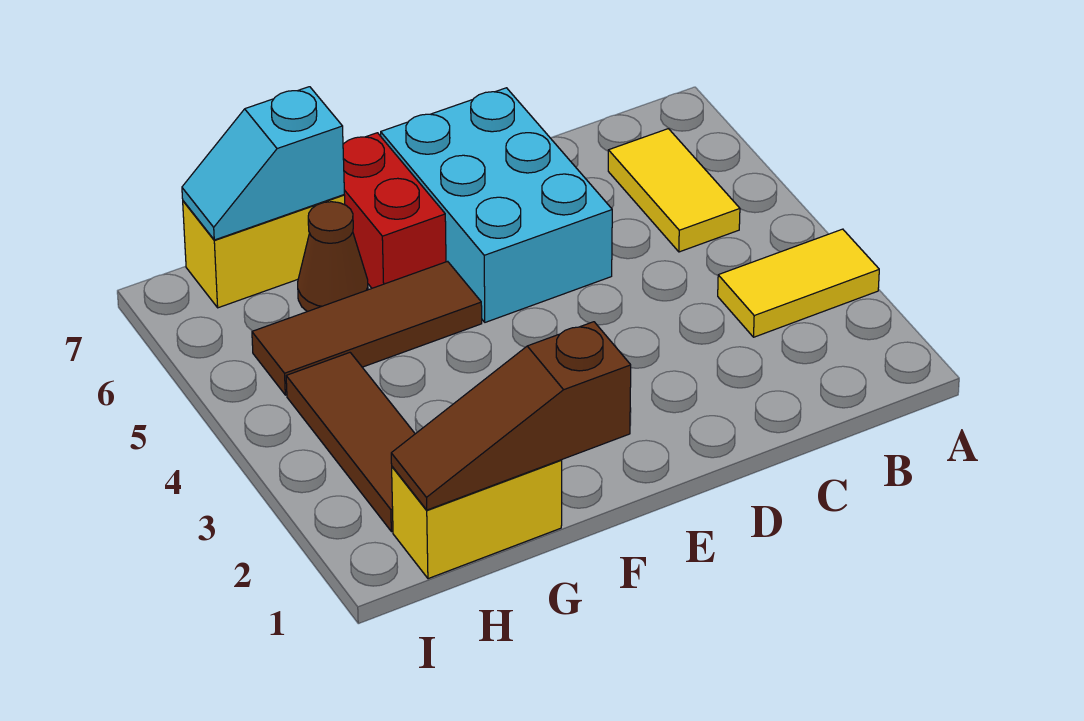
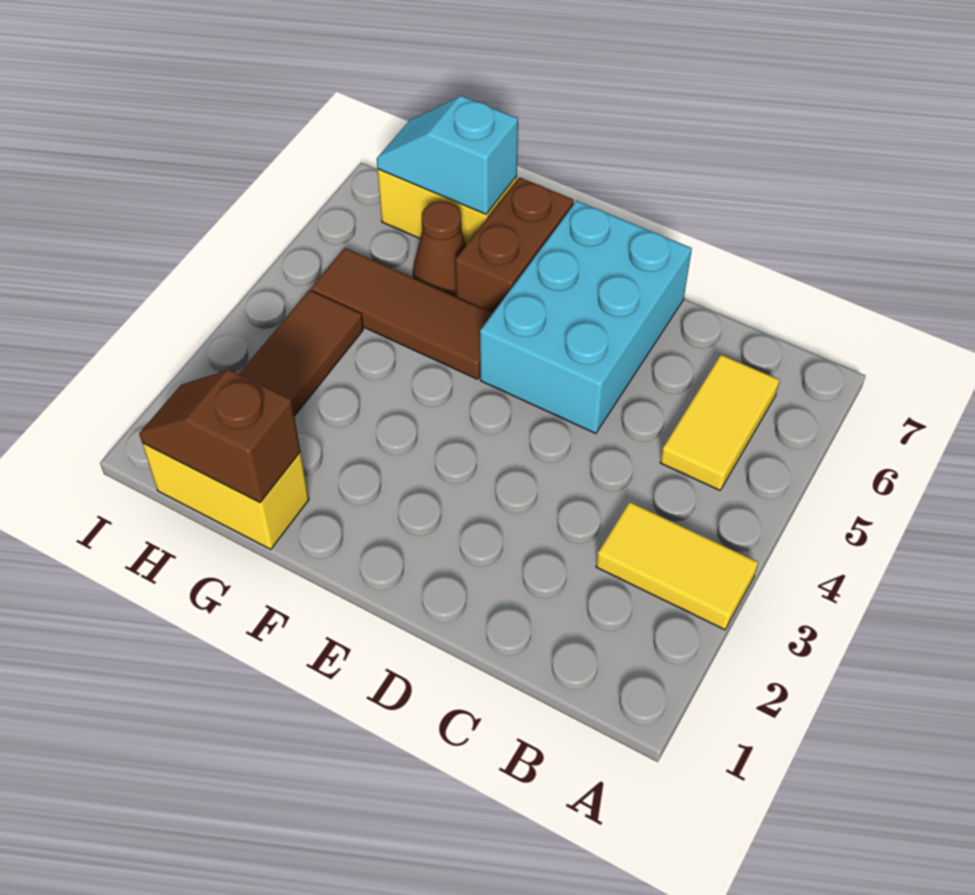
brown slope F1:H1 level 2 top F -> brown slope G1:H1 level 2 top G
red brick F6:F7 level 1 -> brown brick F6:F7 level 1

